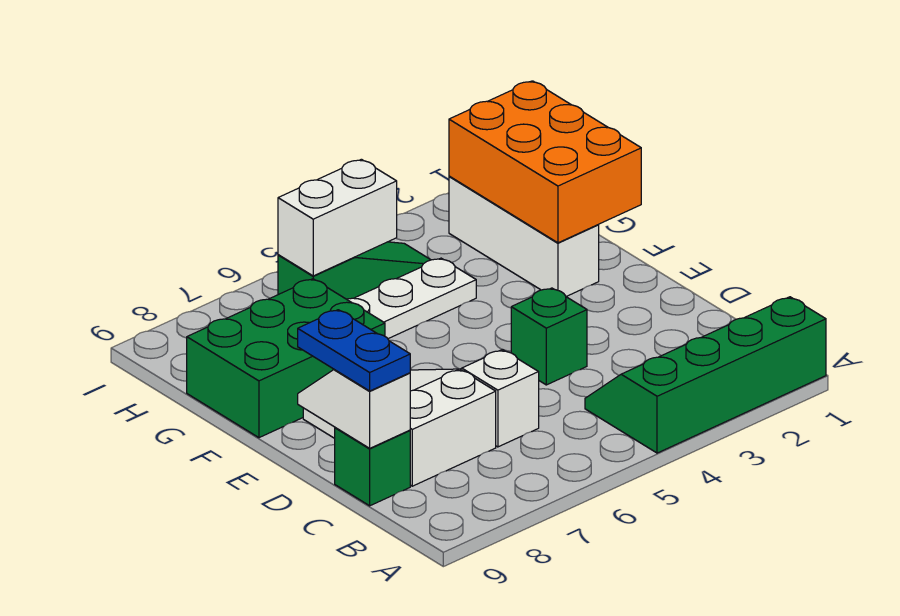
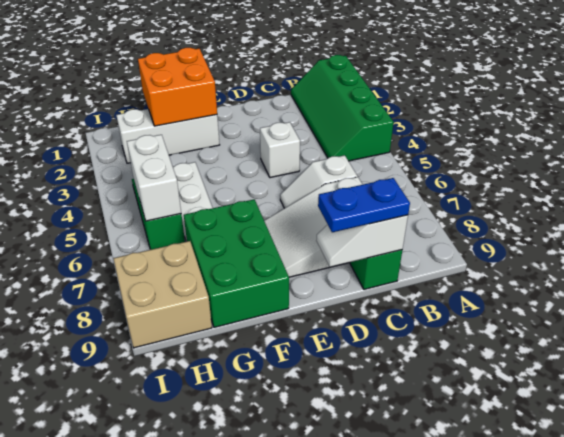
green brick D4 level 1 -> white brick D4 level 1
orange brick F1:H2 level 2 -> orange brick F1:G2 level 2
none -> tan brick H8:I9 level 1

